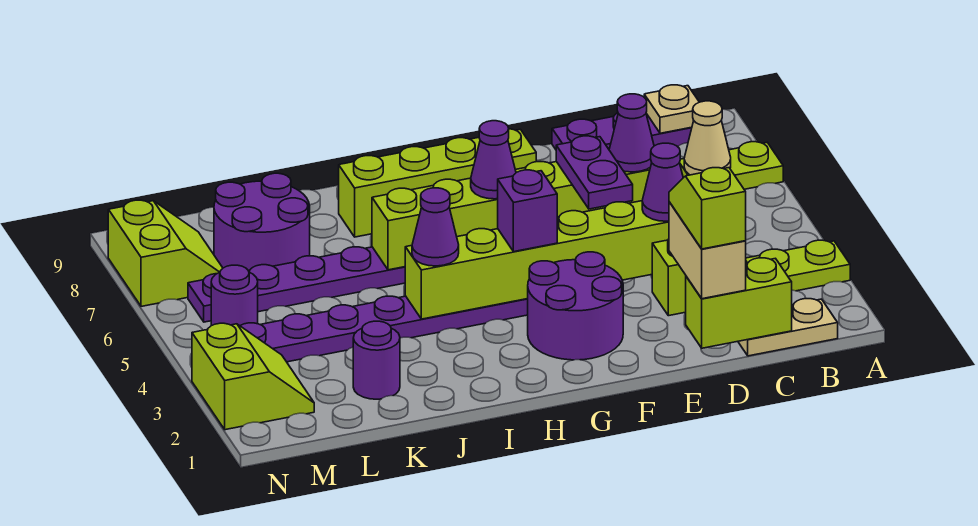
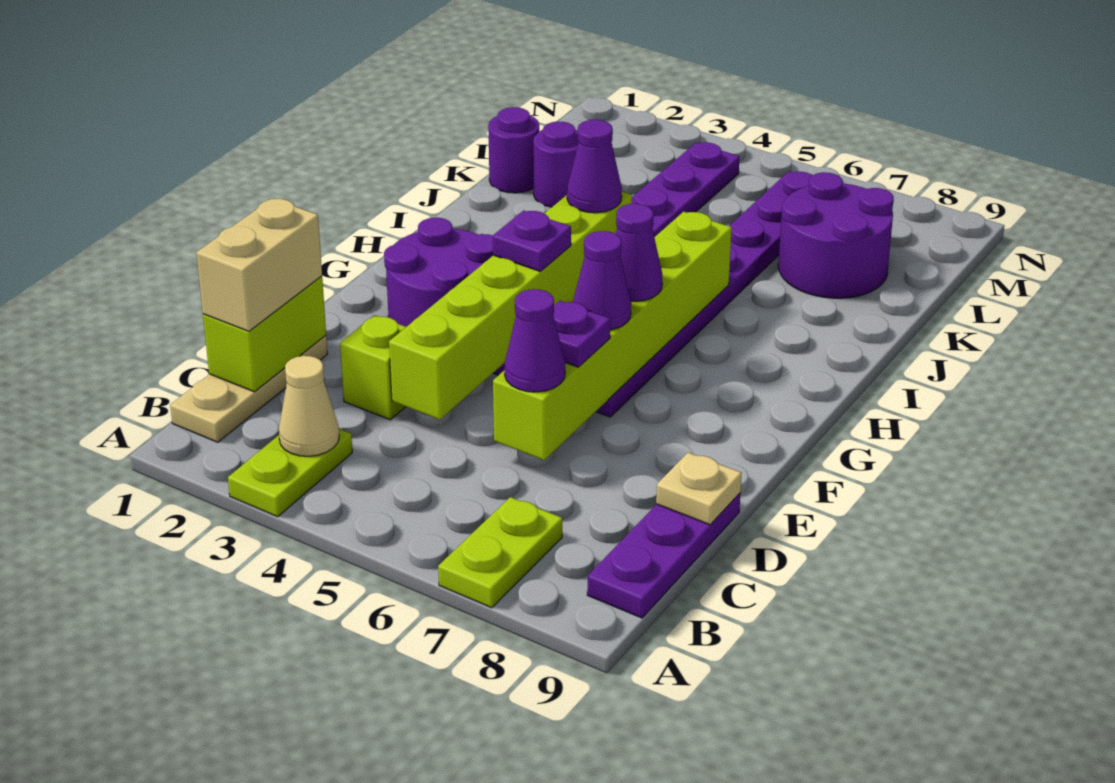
tan plate B1:C1 level 1 -> tan plate B1:D1 level 1
tan cone B7 level 2 -> tan cone B3 level 2
tan plate B9 level 2 -> tan plate D9 level 2
tan brick D1:D2 level 3 -> tan brick C1:D1 level 3
lime slope D1:D2 level 4 top 1 -> none
purple cone D4 level 3 -> purple cone F6 level 3
purple plate E5:E6 level 3 -> purple plate E6 level 3
lime brick F8:I8 level 1 -> none
purple brick G4 level 3 -> purple plate G4 level 3
lime slope M2:N3 level 1 top N -> none
purple round brick M5 level 1 -> purple round brick K1 level 1
lime slope M7:N8 level 1 top N -> none

